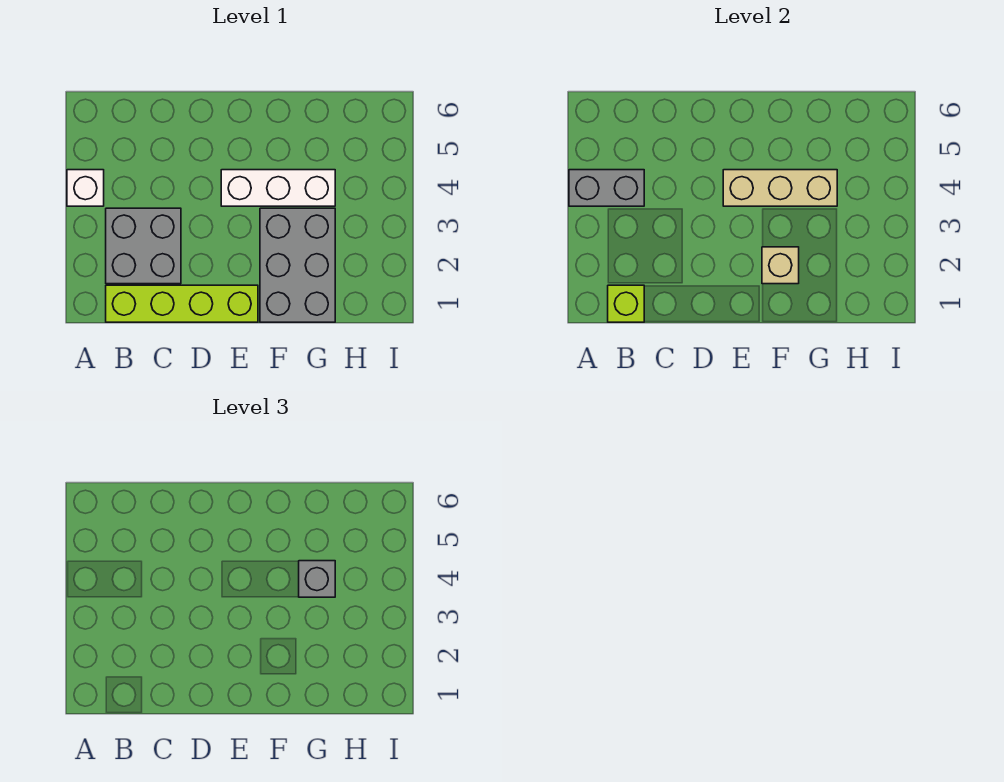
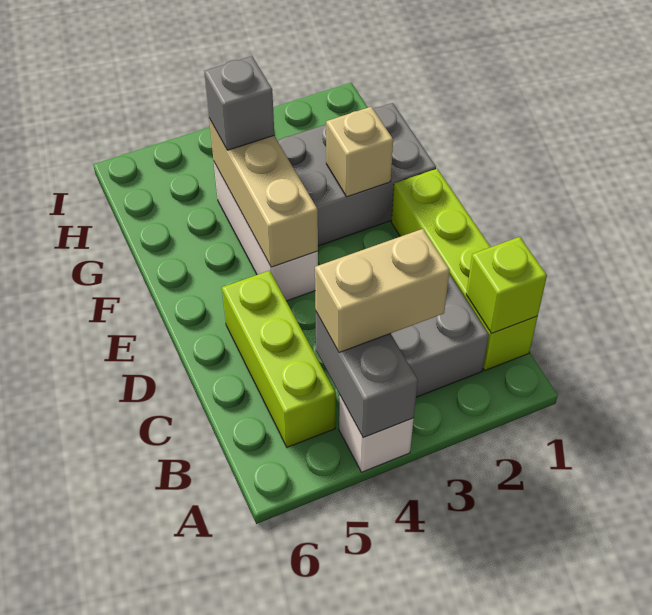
none -> tan brick B3:B4 level 3
none -> lime brick B5:D5 level 1

